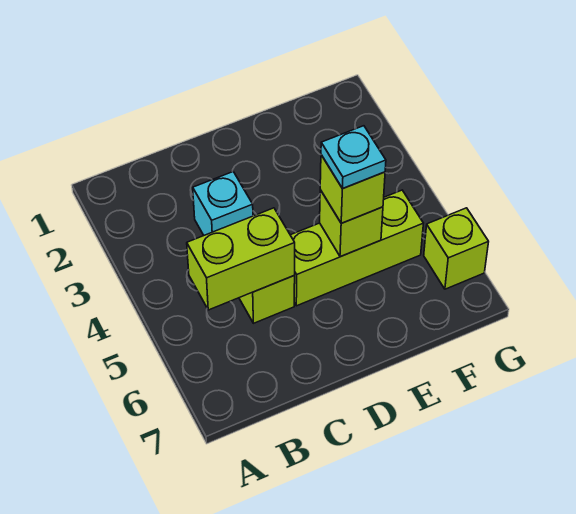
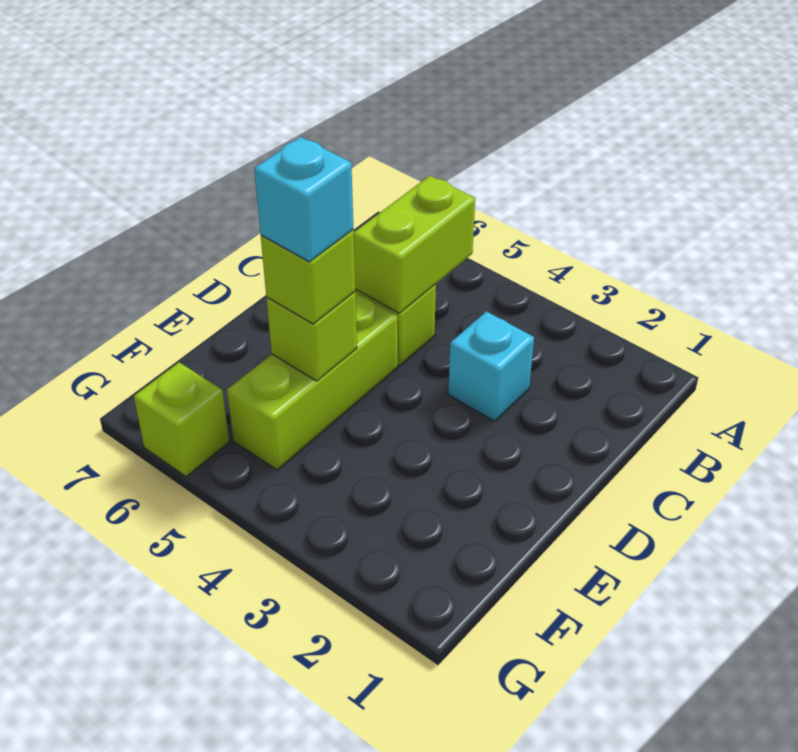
cyan plate E5 level 4 -> cyan brick E5 level 4

